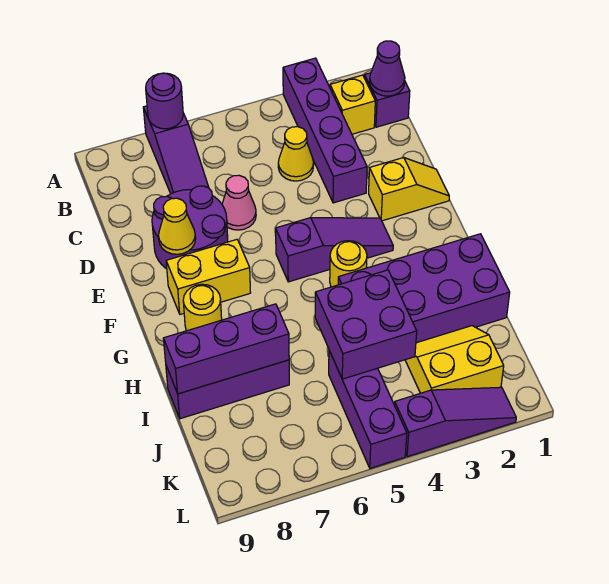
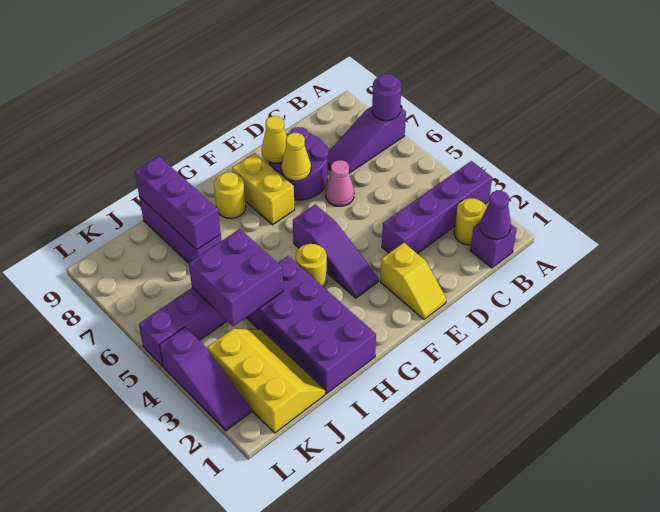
yellow brick B2 level 1 -> yellow round brick B2 level 1
yellow cone C4 level 1 -> yellow cone E7 level 2
yellow slope J2:K3 level 1 top K -> yellow slope J1:K3 level 1 top K

